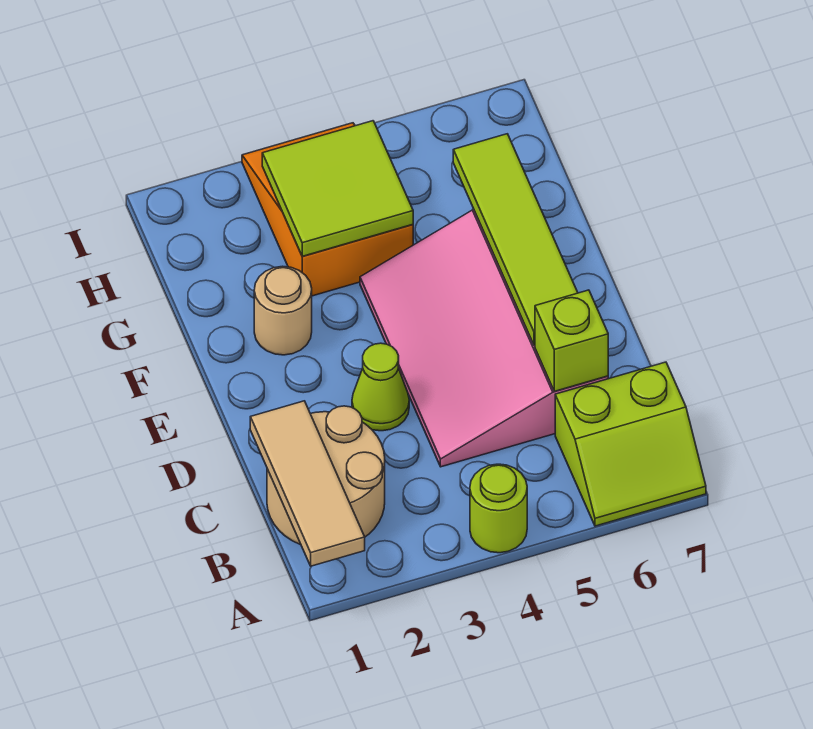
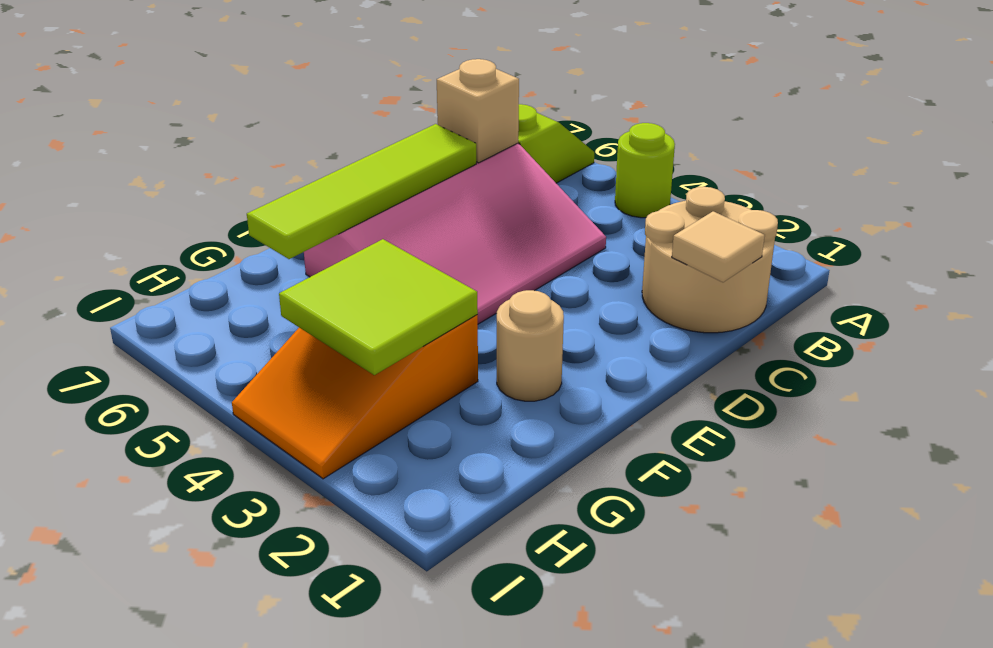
tan tile A1:C1 level 2 -> tan tile C1 level 2
lime brick C6 level 2 -> tan brick C6 level 2
lime cone D3 level 1 -> none

